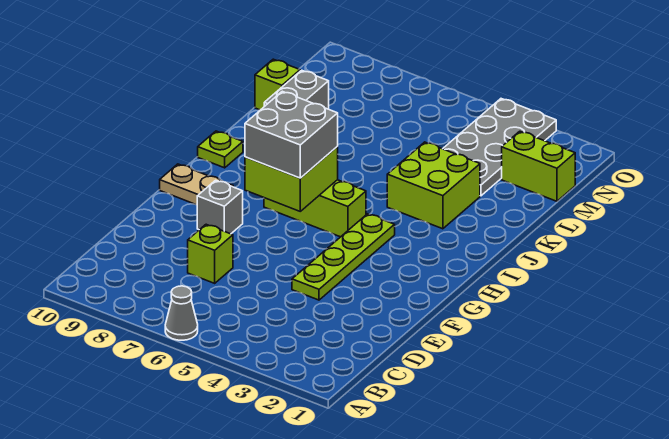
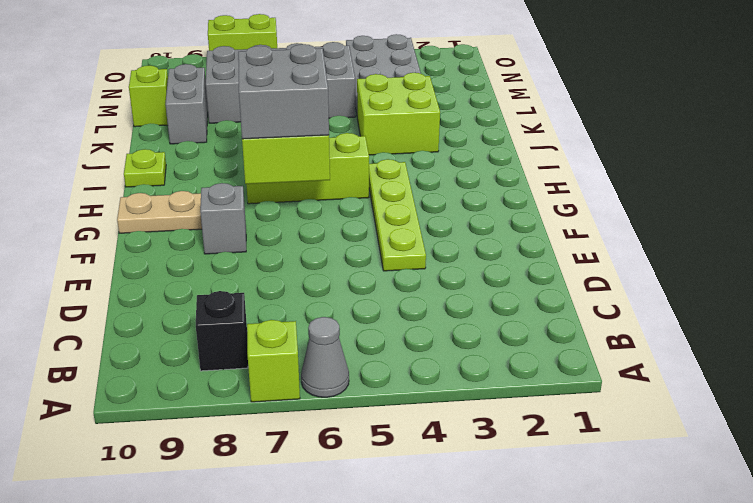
none -> black brick B8 level 1
lime brick D7 level 1 -> lime brick A7 level 1
none -> grey brick L5:M8 level 1
lime brick M1:M2 level 1 -> lime brick O7:O8 level 1

